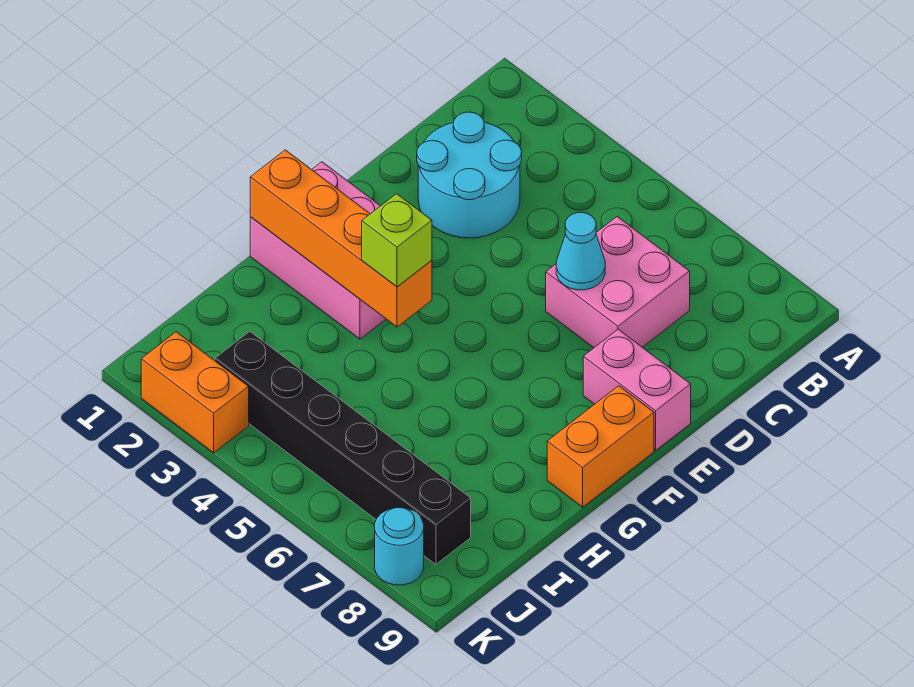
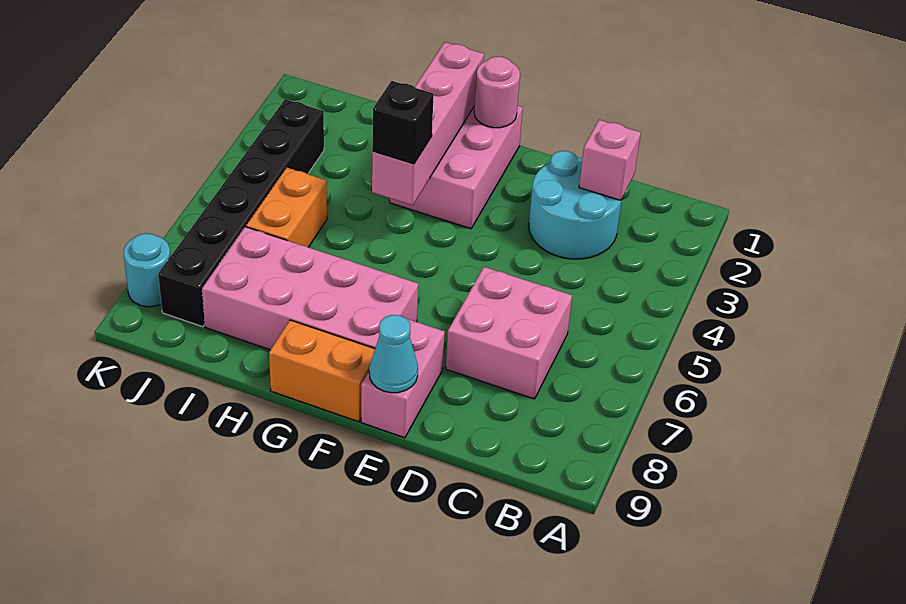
none -> pink brick C2 level 2
cyan cone D6 level 2 -> cyan cone E9 level 2
none -> pink round brick F1 level 2
none -> pink brick F7:I8 level 1
orange brick G1:G4 level 2 -> pink brick G1:G4 level 2
lime brick G4 level 3 -> black brick G4 level 3
orange brick K2:K3 level 1 -> orange brick I5:I6 level 1

